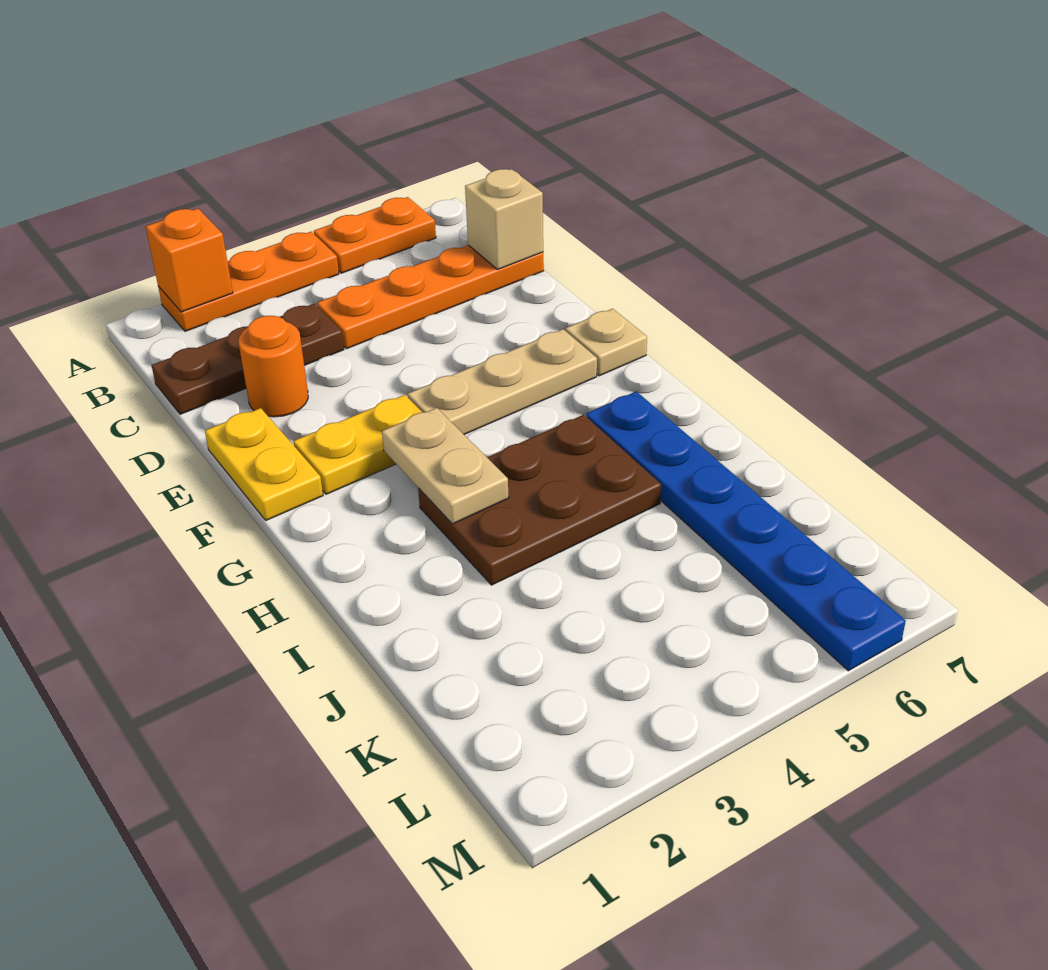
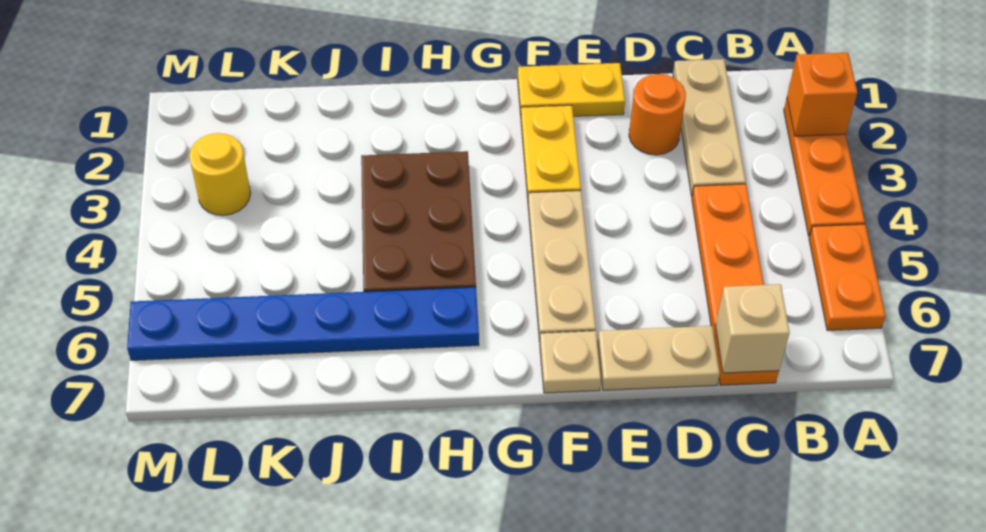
brown plate C1:C3 level 1 -> tan plate C1:C3 level 1
tan plate G3:H3 level 2 -> tan plate D7:E7 level 1
none -> yellow round brick L3 level 1

